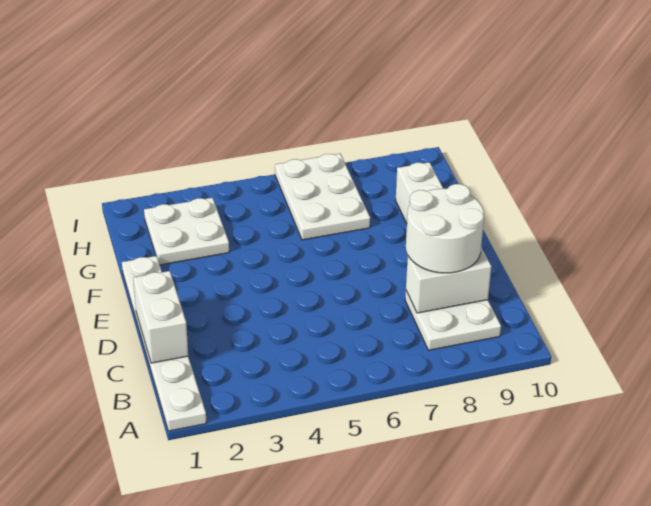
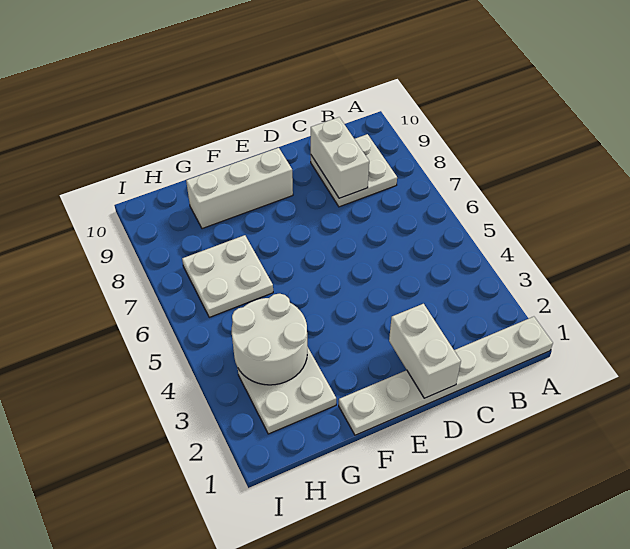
white brick C1:D1 level 2 -> white brick D1:D2 level 2
white round brick C8:D9 level 3 -> white round brick G3:H4 level 2
white plate G6:I7 level 1 -> white plate G6:H7 level 1

